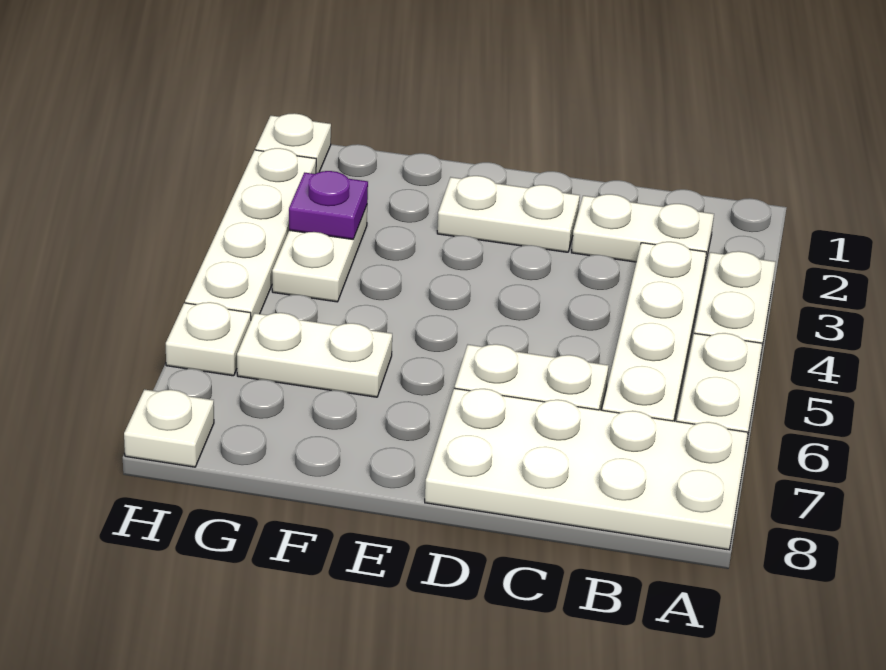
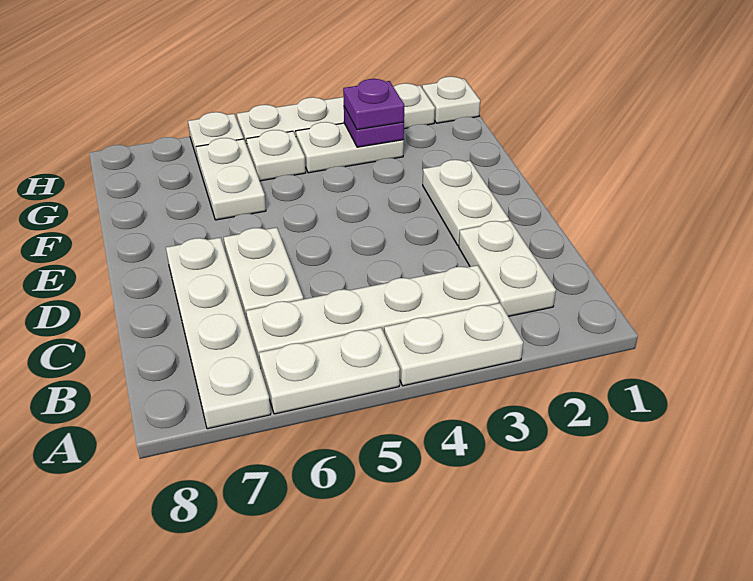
white plate A7:D8 level 1 -> white plate A7:D7 level 1
none -> purple plate G3 level 3
white plate H8 level 1 -> white plate G5 level 1

